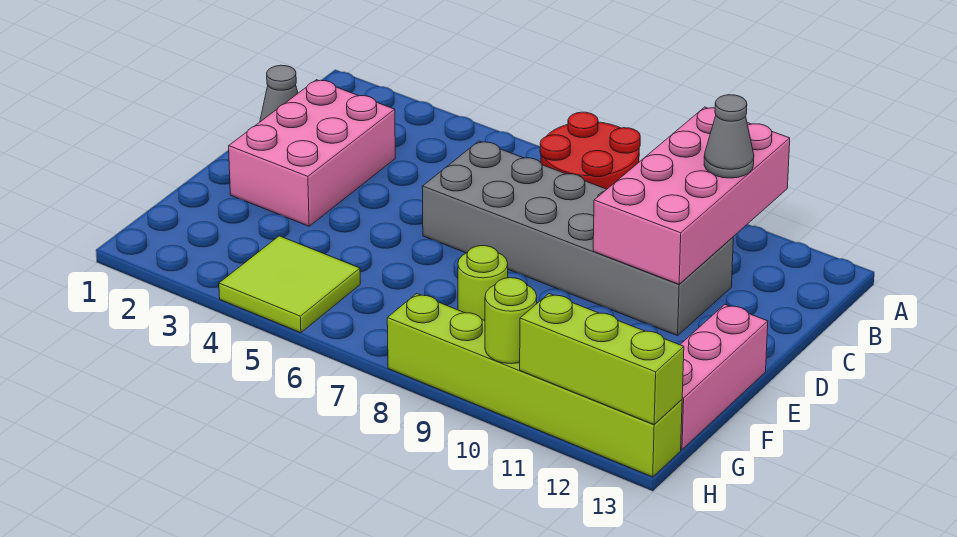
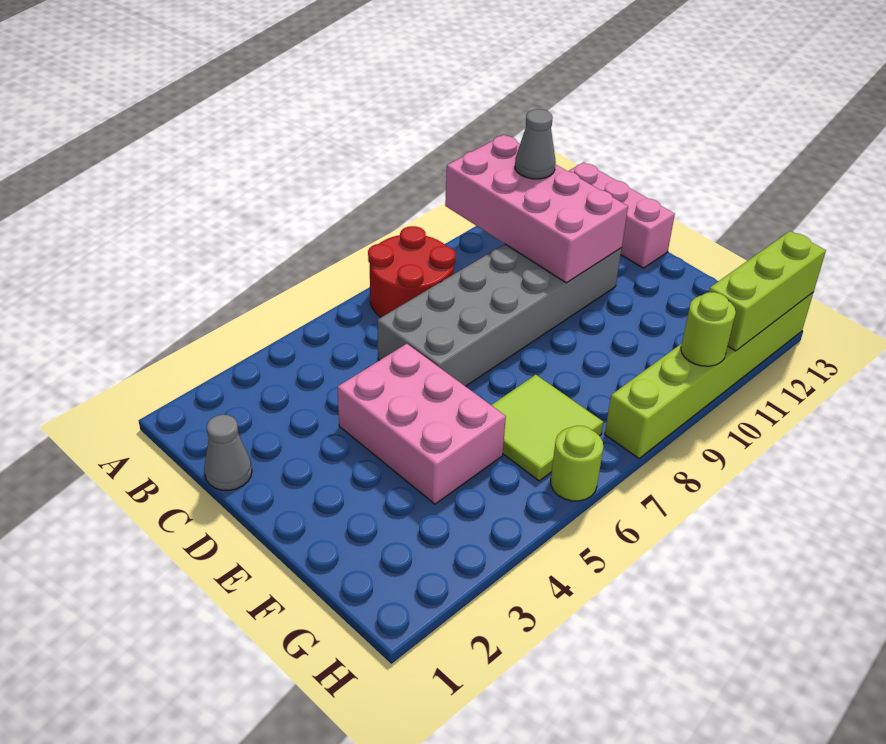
pink brick C2:E3 level 1 -> pink brick D4:F5 level 1
pink brick E13:G13 level 1 -> pink brick B13:D13 level 1
lime round brick F8 level 1 -> lime round brick H6 level 1
lime tile G4:H5 level 1 -> lime tile F6:G7 level 1

